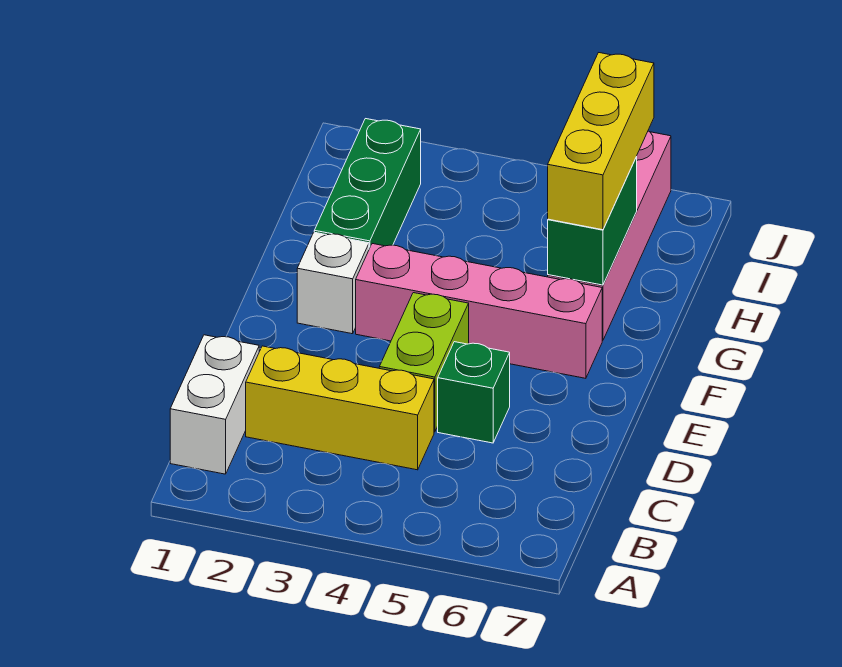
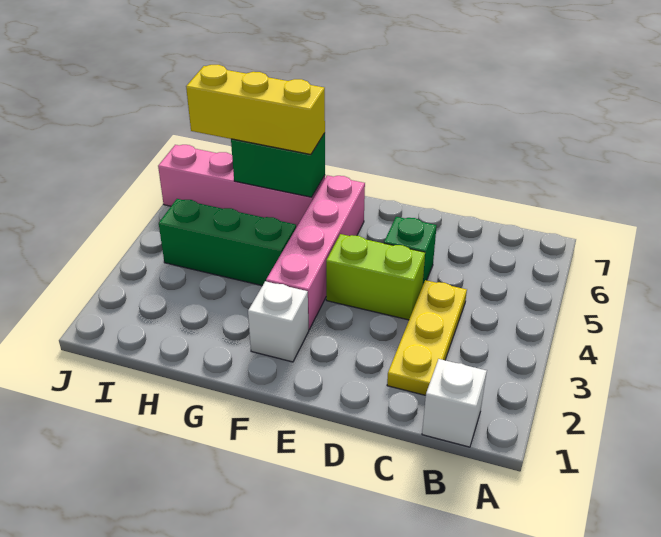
white brick B1:C1 level 1 -> white brick B1 level 1
yellow brick C2:C4 level 1 -> yellow plate C2:C4 level 1
green brick G2:I2 level 1 -> green brick G4:I4 level 1

